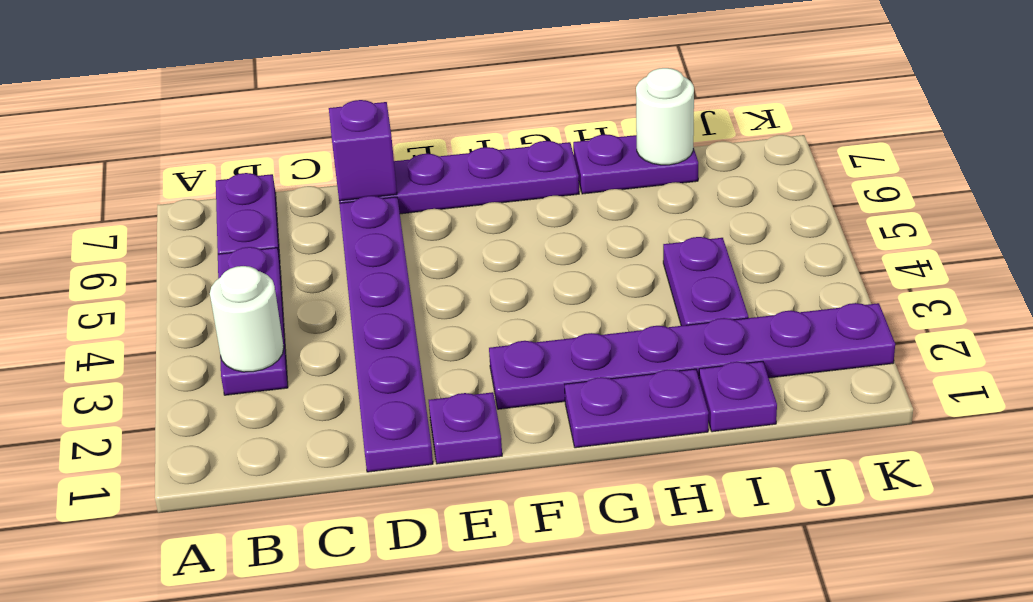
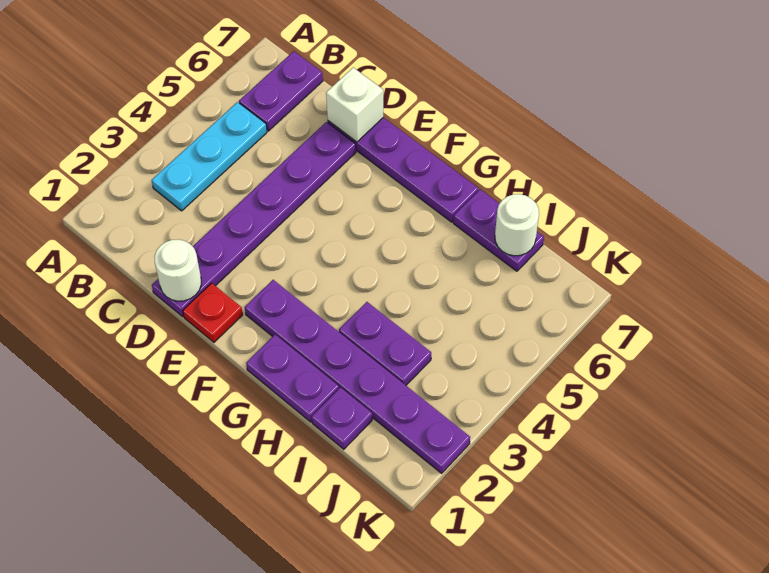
purple plate B3:B5 level 1 -> cyan plate B3:B5 level 1
white round brick B3 level 2 -> white round brick D1 level 2
purple brick D7 level 2 -> white brick D7 level 2
purple plate E1 level 1 -> red plate E1 level 1
purple plate I3:I4 level 1 -> purple plate H3:I3 level 1

